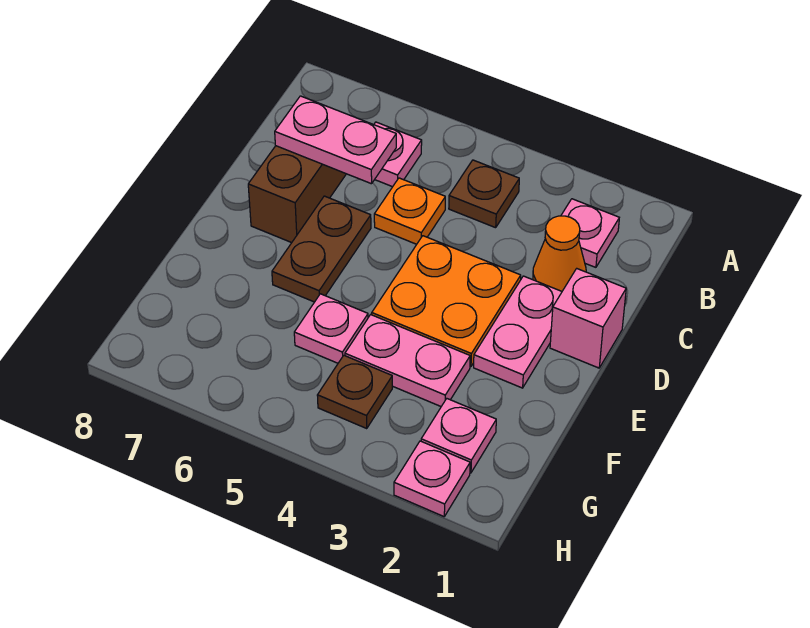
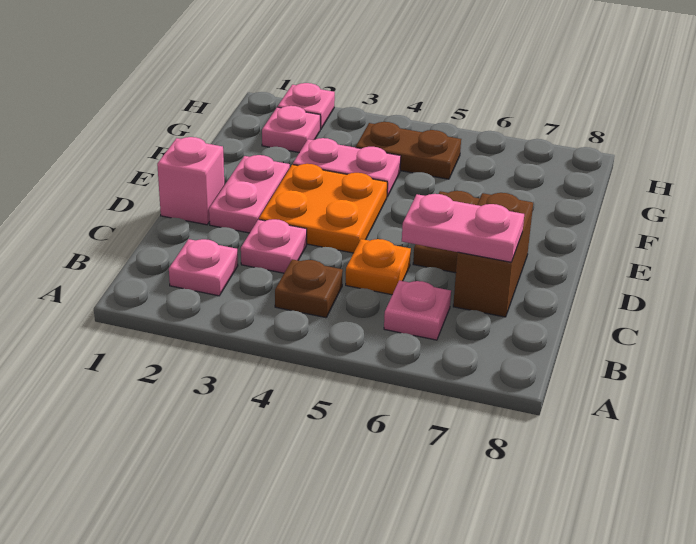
orange cone C2 level 1 -> none
pink plate F5 level 1 -> pink plate C3 level 1
brown plate G4 level 1 -> brown plate G4:G5 level 1

